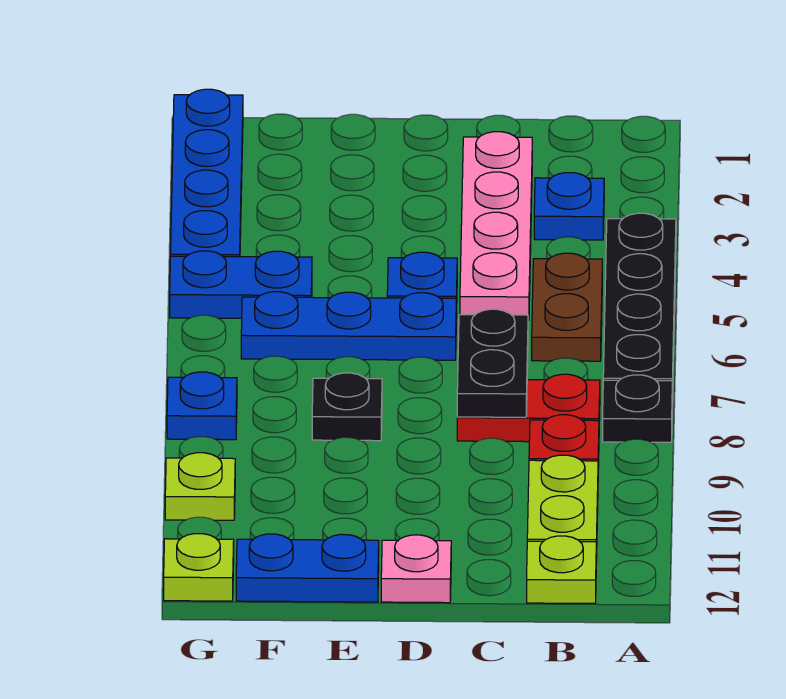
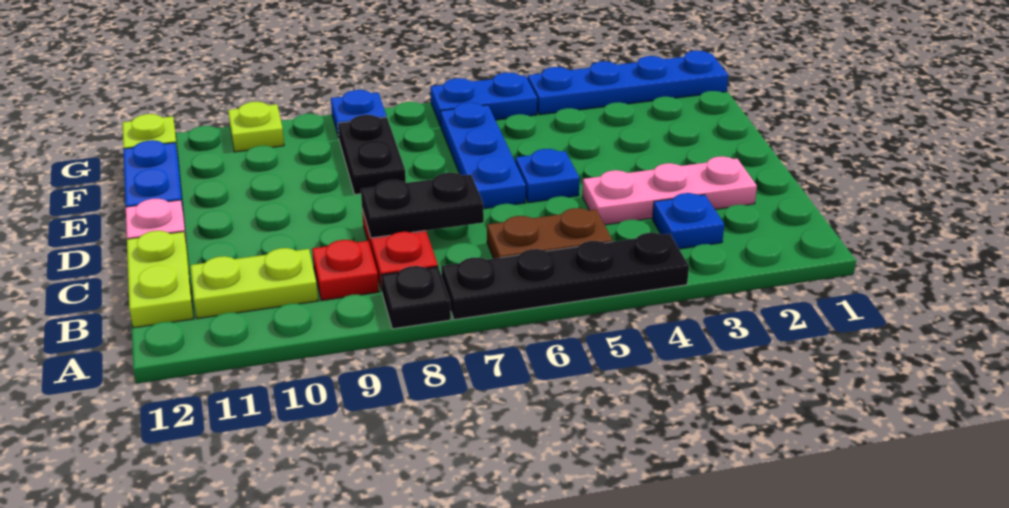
lime plate B12 level 1 -> lime plate B12:C12 level 1
pink plate C2:C5 level 1 -> pink plate C2:C4 level 1
black plate E8 level 1 -> black plate E8:F8 level 1
blue plate F5:G5 level 1 -> blue plate G5:G6 level 1

